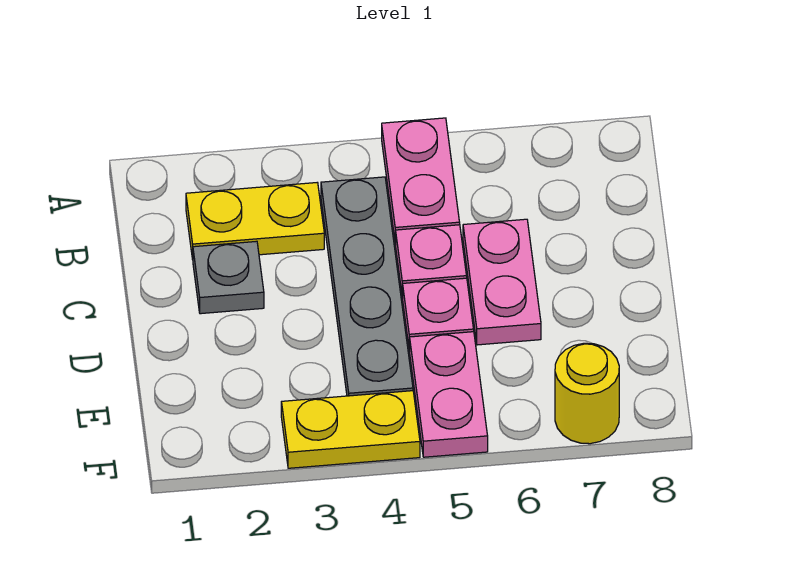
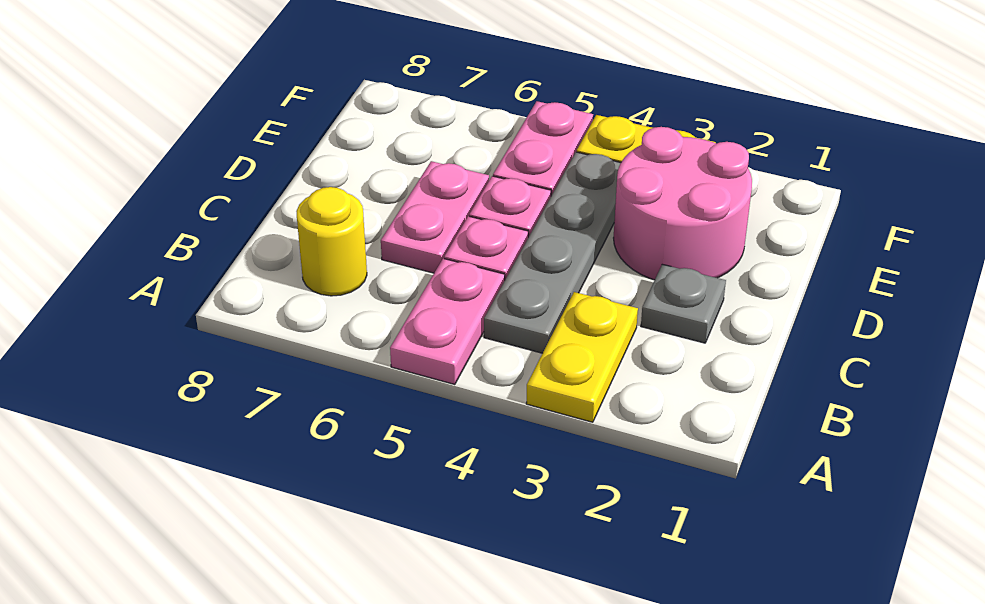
yellow plate B2:B3 level 1 -> yellow plate A3:B3 level 1
none -> pink round brick D2:E3 level 1
yellow round brick F7 level 1 -> yellow round brick B7 level 1

